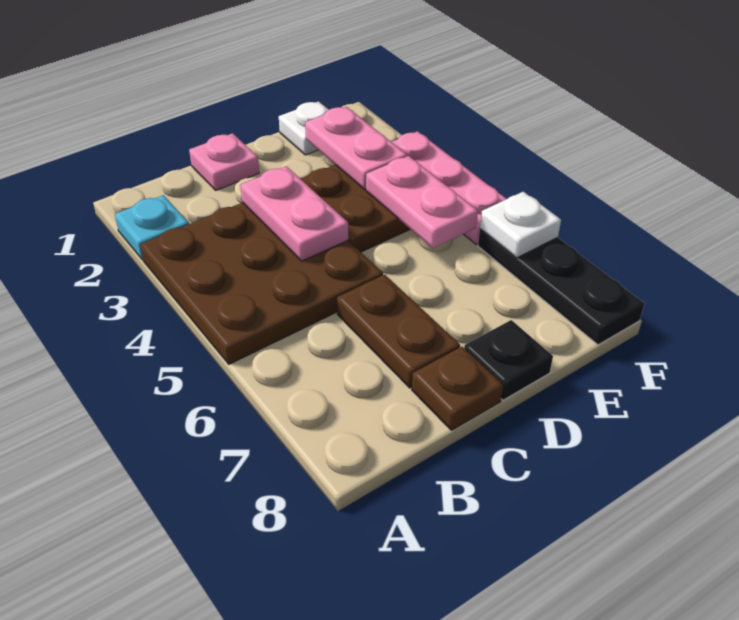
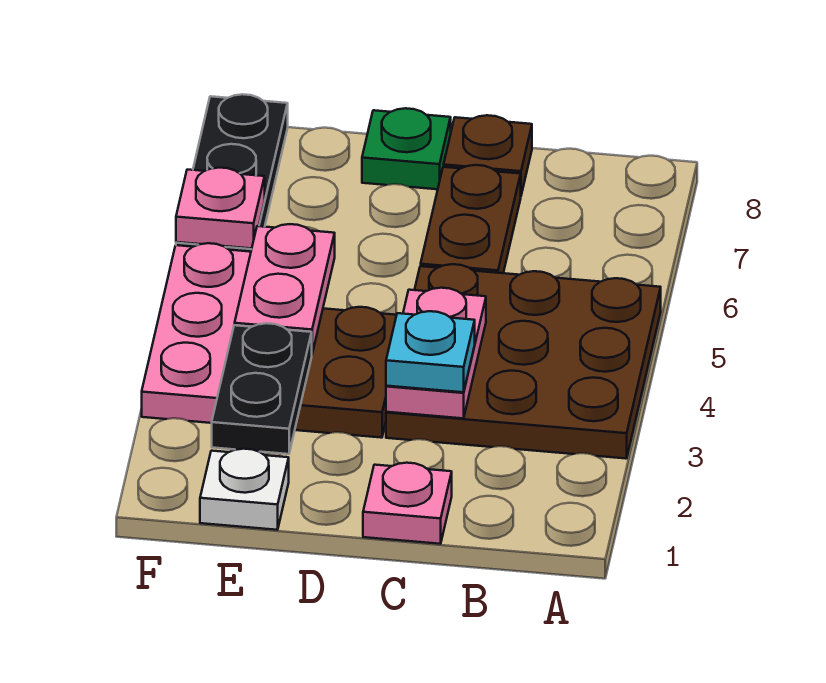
cyan plate A2 level 1 -> cyan plate C3 level 3
black plate D8 level 1 -> green plate D8 level 1
pink plate E2:E3 level 2 -> black plate E2:E3 level 2
white plate F6 level 2 -> pink plate F6 level 2

